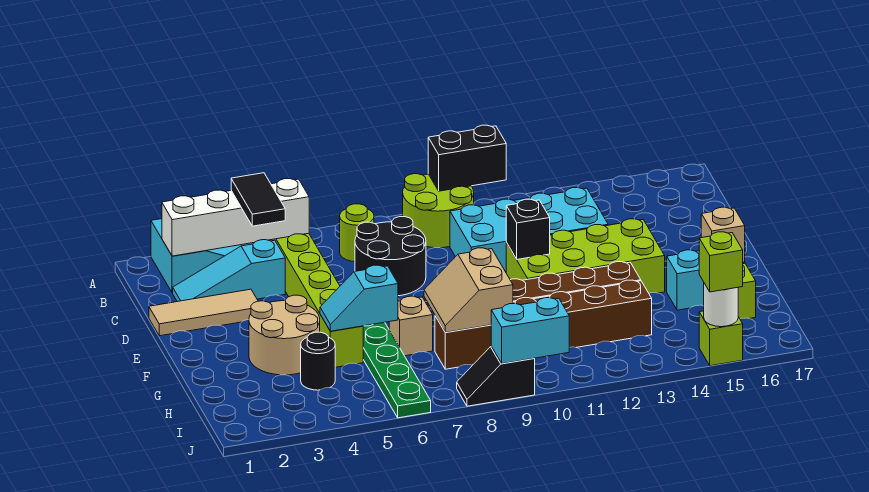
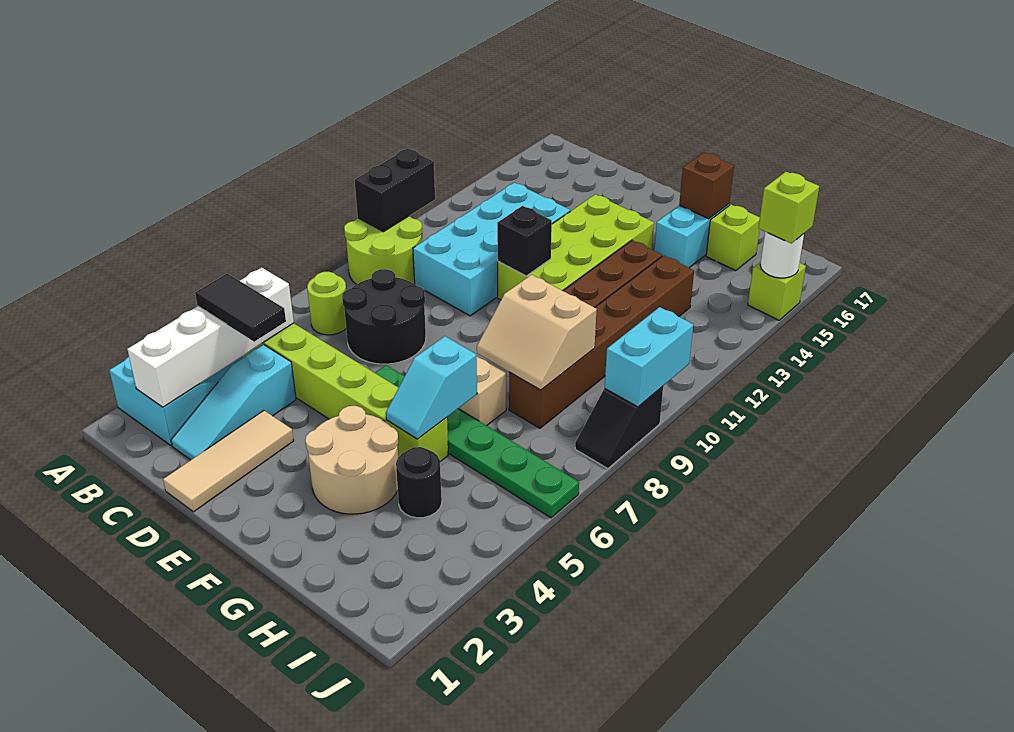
tan brick G16 level 2 -> brown brick G16 level 2

